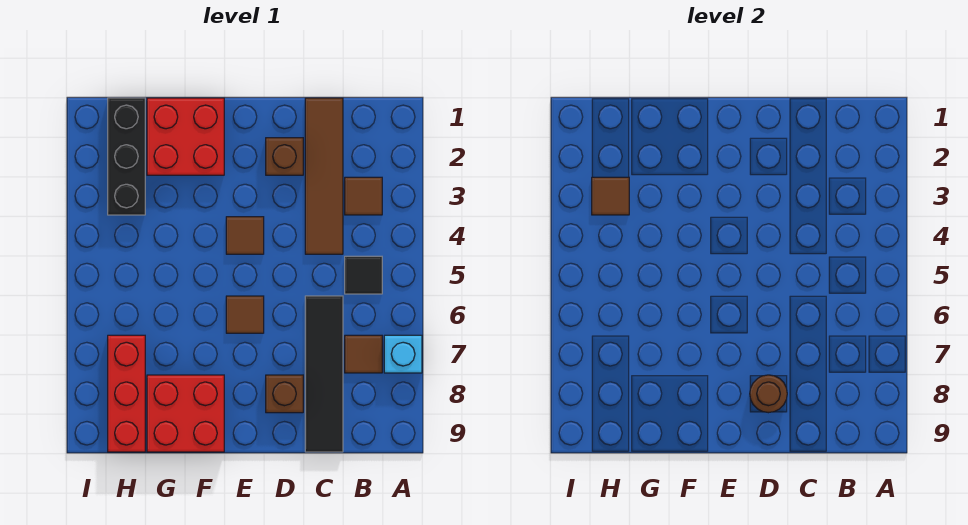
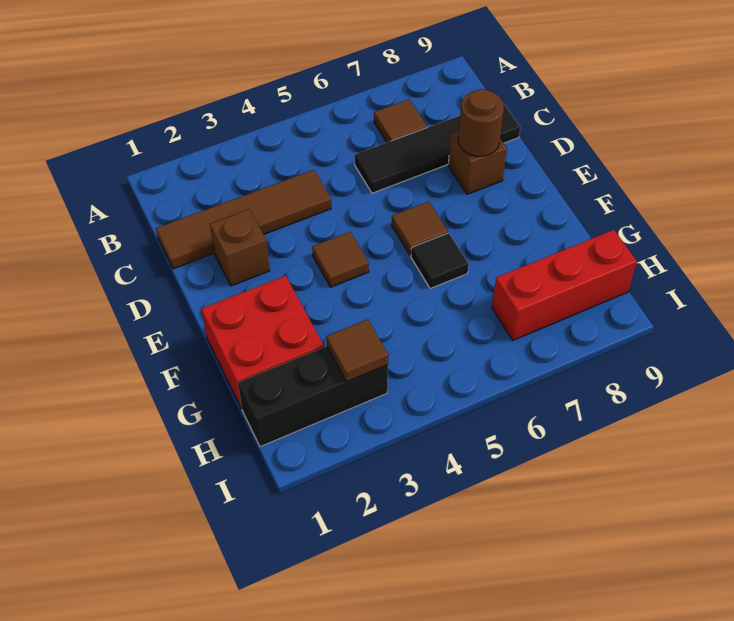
cyan brick A7 level 1 -> none
brown tile B3 level 1 -> none
black tile B5 level 1 -> black tile F6 level 1
red brick F8:G9 level 1 -> none

